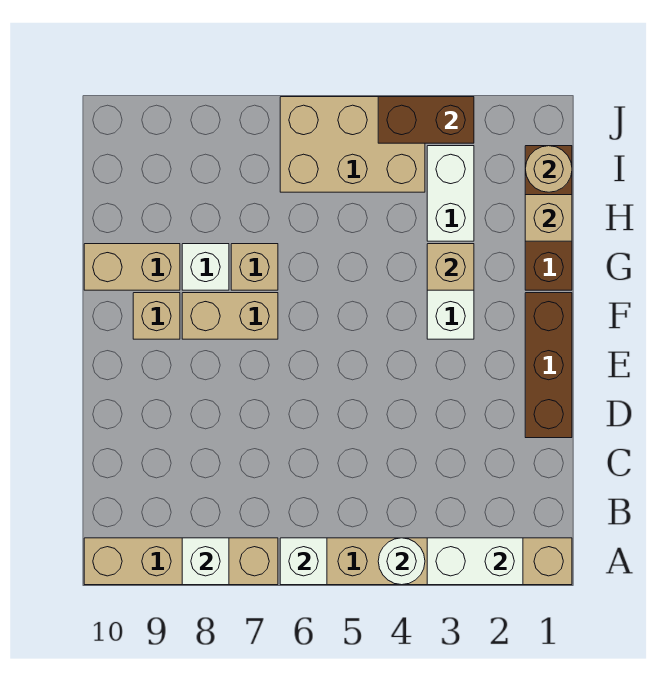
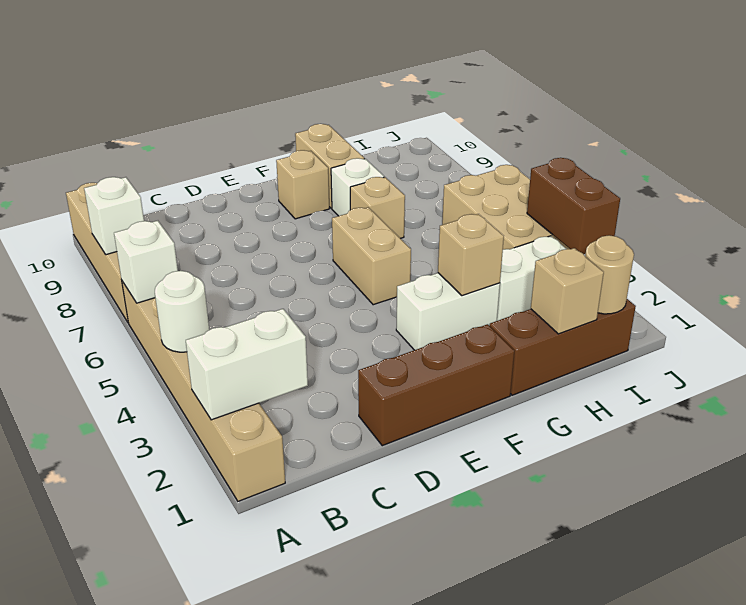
white brick A2:A3 level 2 -> white brick A2:B2 level 2
tan brick F7:F8 level 1 -> tan brick F5:F6 level 1

